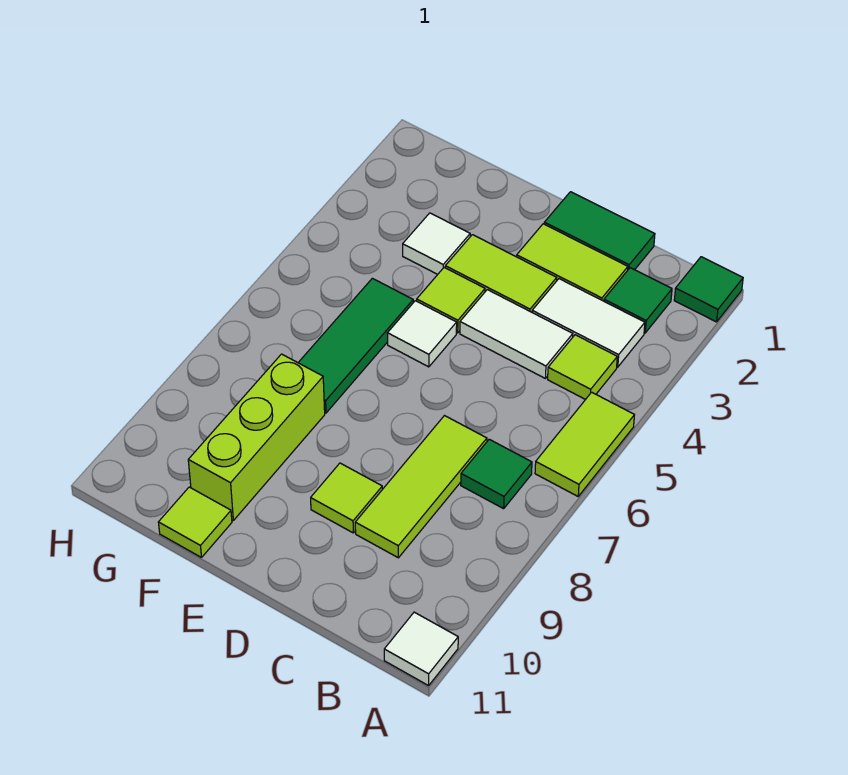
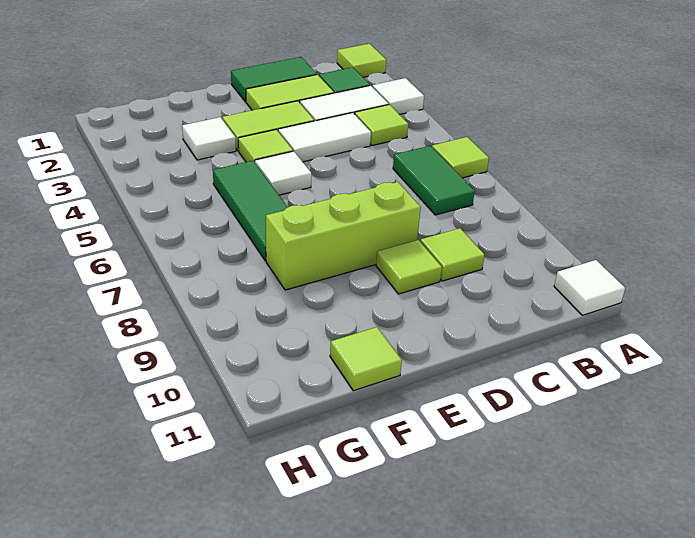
green tile A1 level 1 -> lime tile A1 level 1
none -> white tile A3 level 1
lime tile A5:A6 level 1 -> lime tile A6 level 1
green tile B7 level 1 -> green tile B6:B7 level 1
lime tile C7:C9 level 1 -> lime tile C9 level 1
lime brick F8:F10 level 1 -> lime brick D8:F8 level 1

